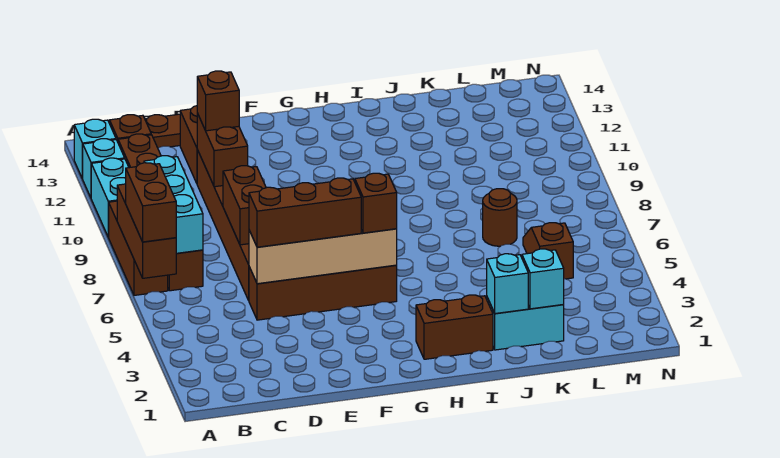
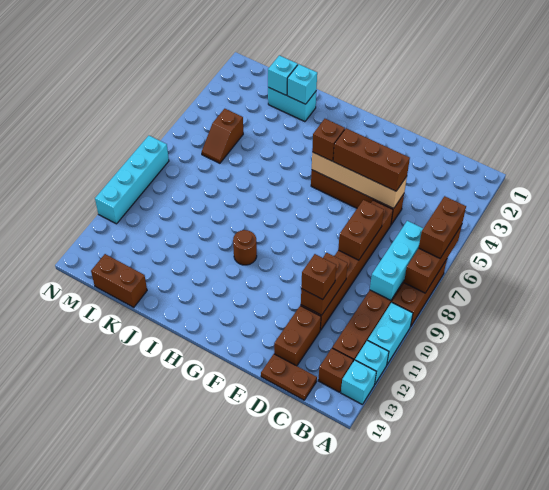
brown brick H2:I2 level 1 -> brown brick K14:L14 level 1
brown round brick K7 level 1 -> brown round brick H10 level 1
none -> cyan brick N8:N11 level 1

